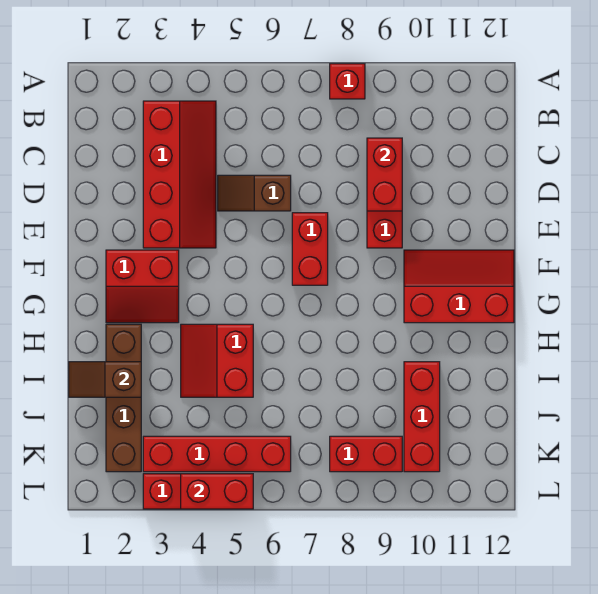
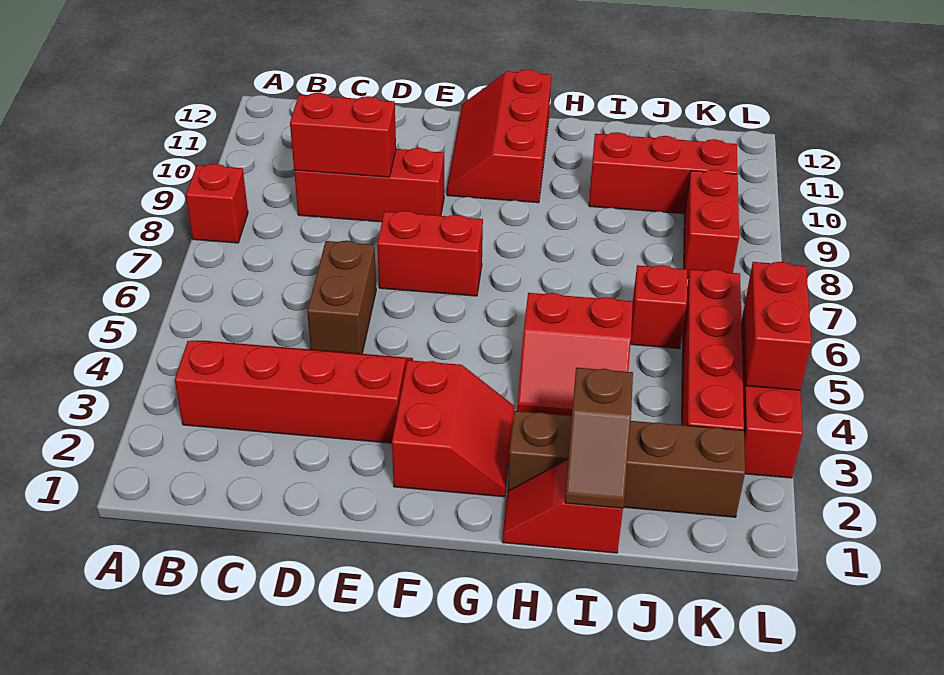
brown slope D5:D6 level 1 top 6 -> brown brick D5:D6 level 1
none -> red slope H1:I1 level 1 top I
none -> red brick J6 level 1

